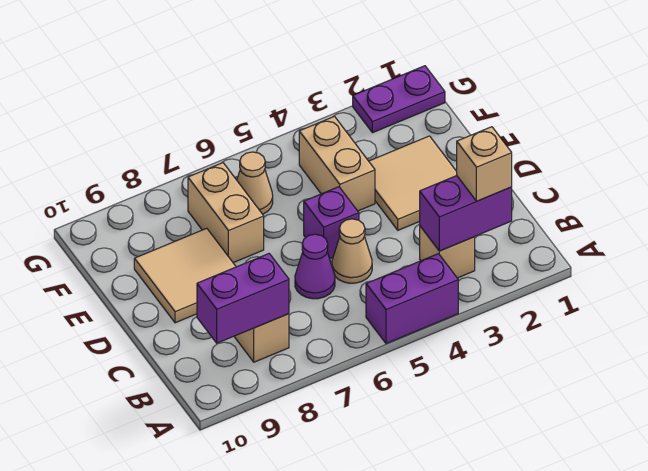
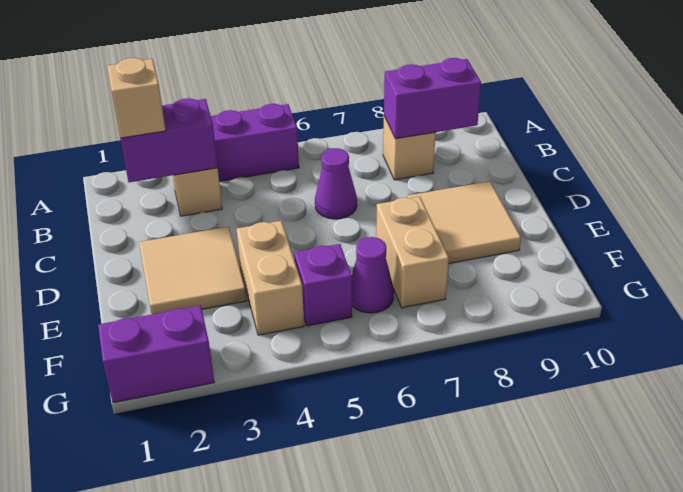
tan cone C5 level 1 -> none
purple brick D5 level 1 -> purple brick F5 level 1
tan cone F6 level 1 -> purple cone F6 level 1
purple plate G1:G2 level 1 -> purple brick G1:G2 level 1

